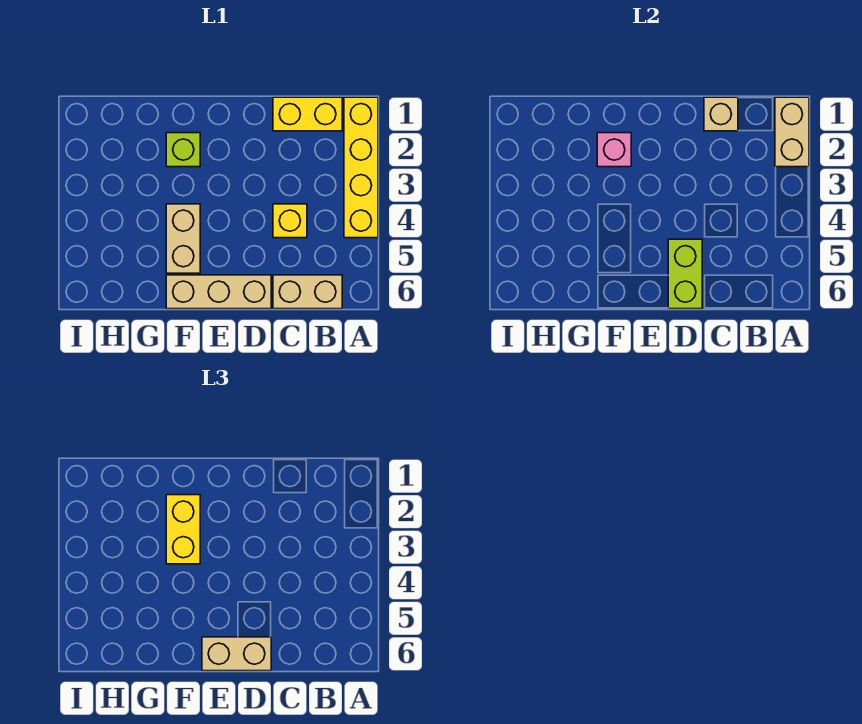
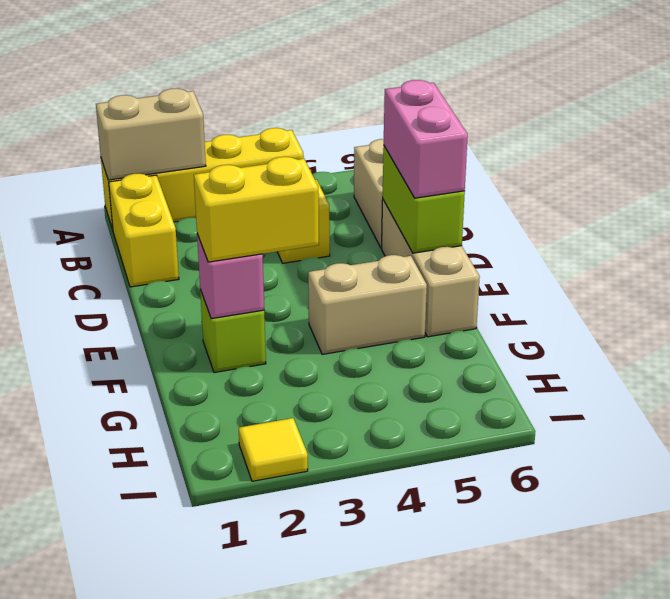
tan brick C1 level 2 -> none
lime brick D5:D6 level 2 -> lime brick D6:E6 level 2
tan brick D6:E6 level 3 -> pink brick D6:E6 level 3
none -> yellow tile I2 level 1

